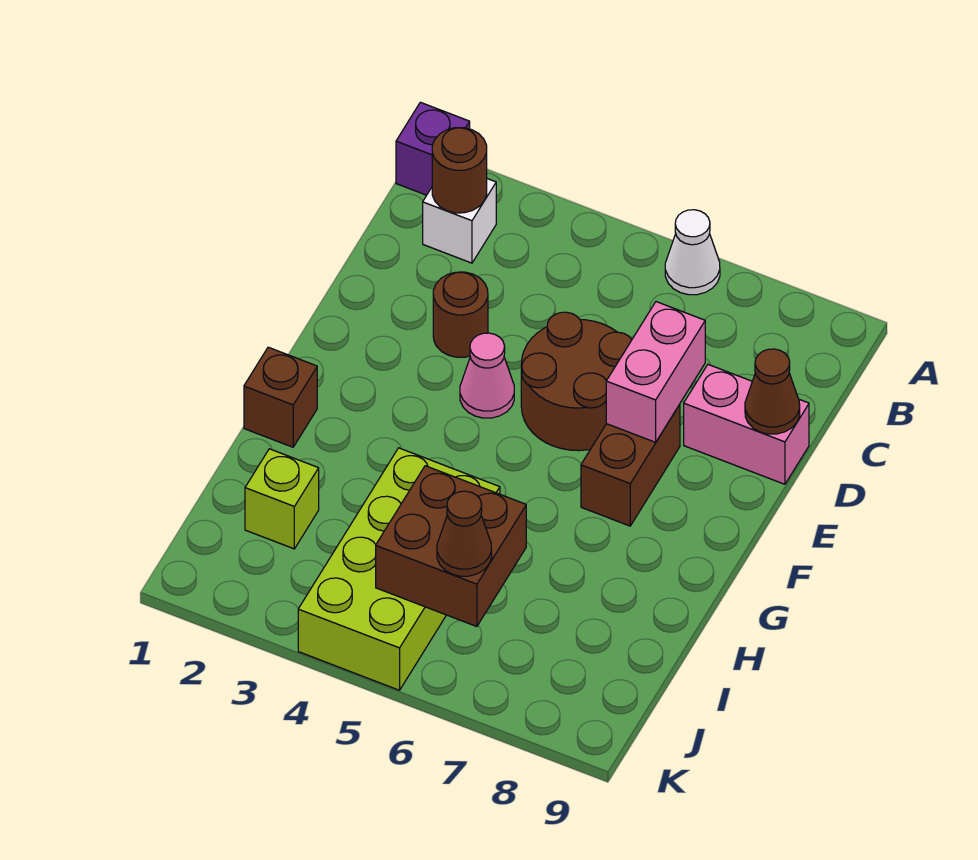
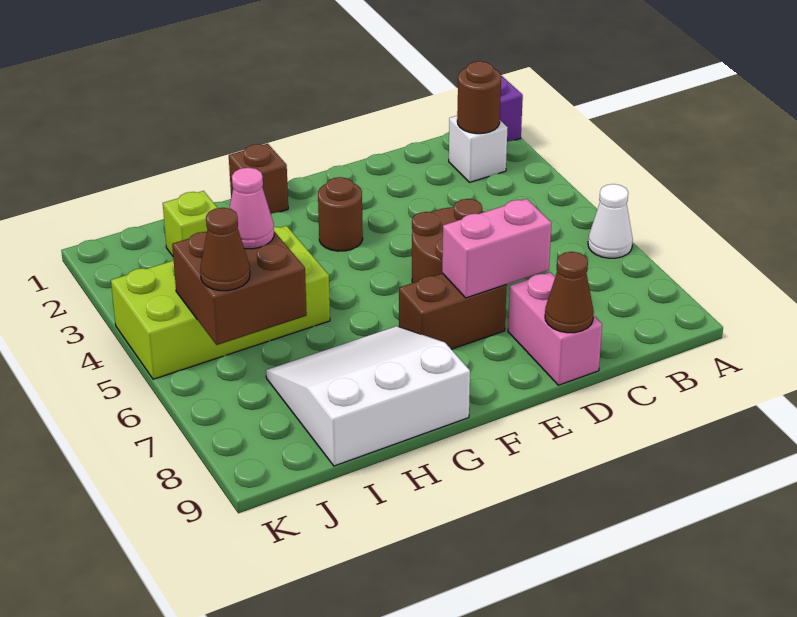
brown round brick D3 level 1 -> brown round brick F3 level 1
pink cone E4 level 1 -> pink cone I5 level 3
none -> white slope G7:I9 level 1 top 9

